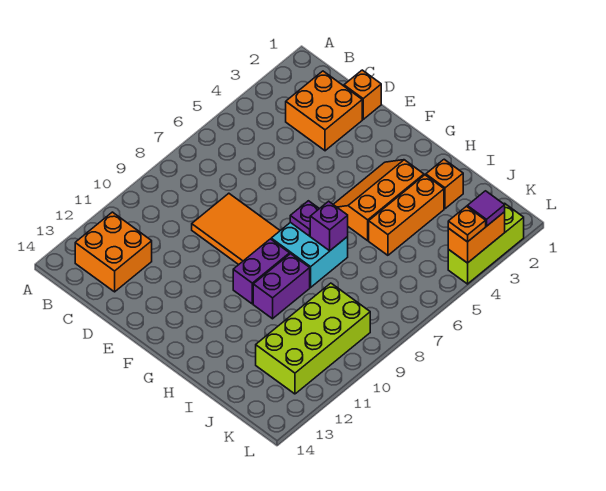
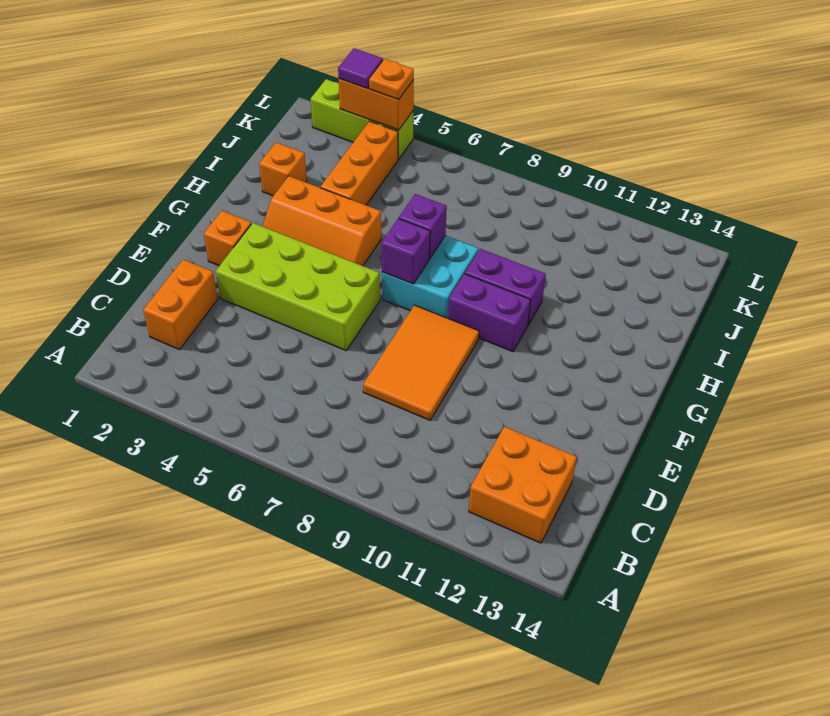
orange brick C2:D3 level 1 -> orange brick C2:D2 level 1
orange brick D1 level 1 -> orange brick F2 level 1
purple plate G7 level 2 -> purple brick G7 level 2
orange brick I3:I5 level 1 -> orange brick I4:K4 level 1
lime brick J9:K12 level 1 -> lime brick E3:F6 level 1

